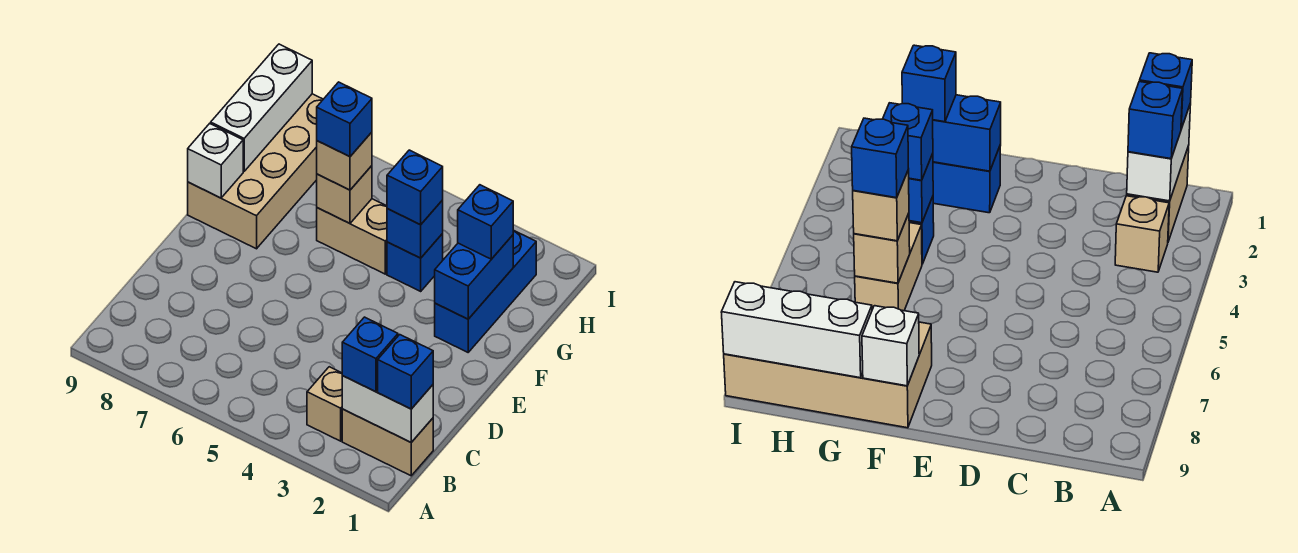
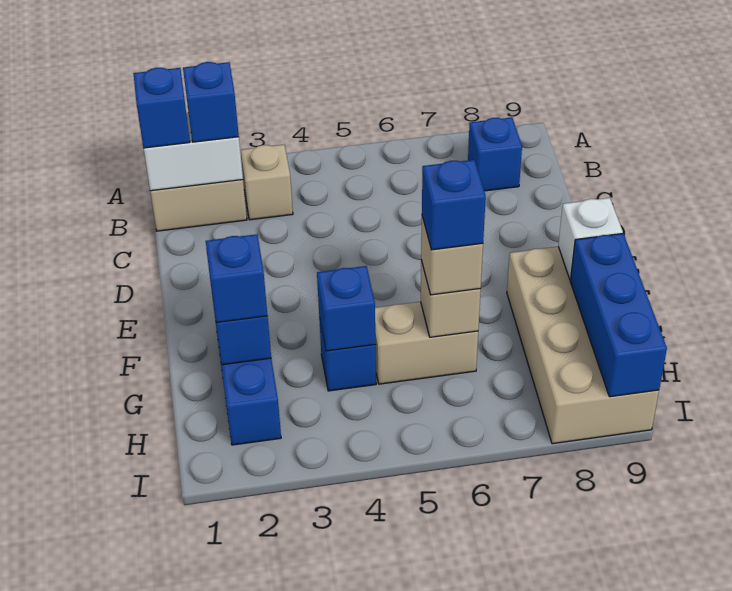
blue brick G4 level 3 -> blue brick B8 level 1
white brick G9:I9 level 2 -> blue brick G9:I9 level 2

